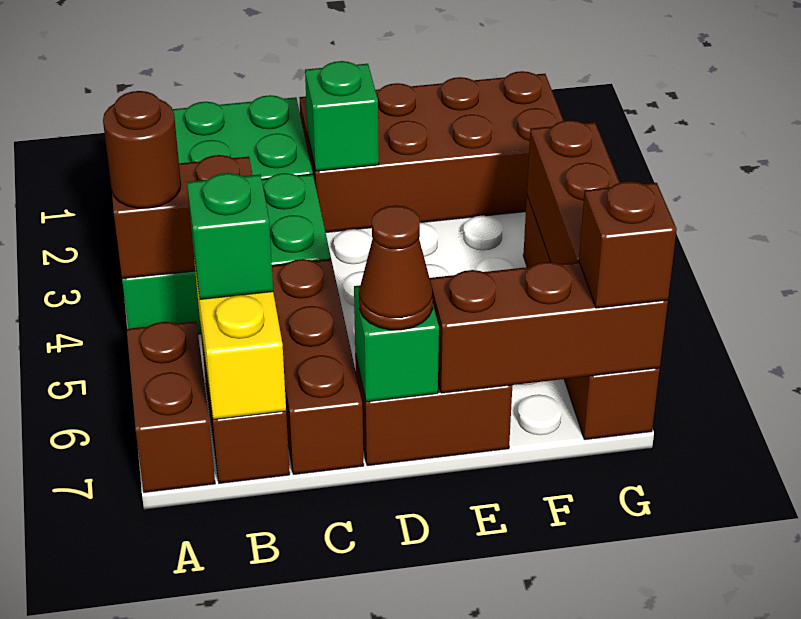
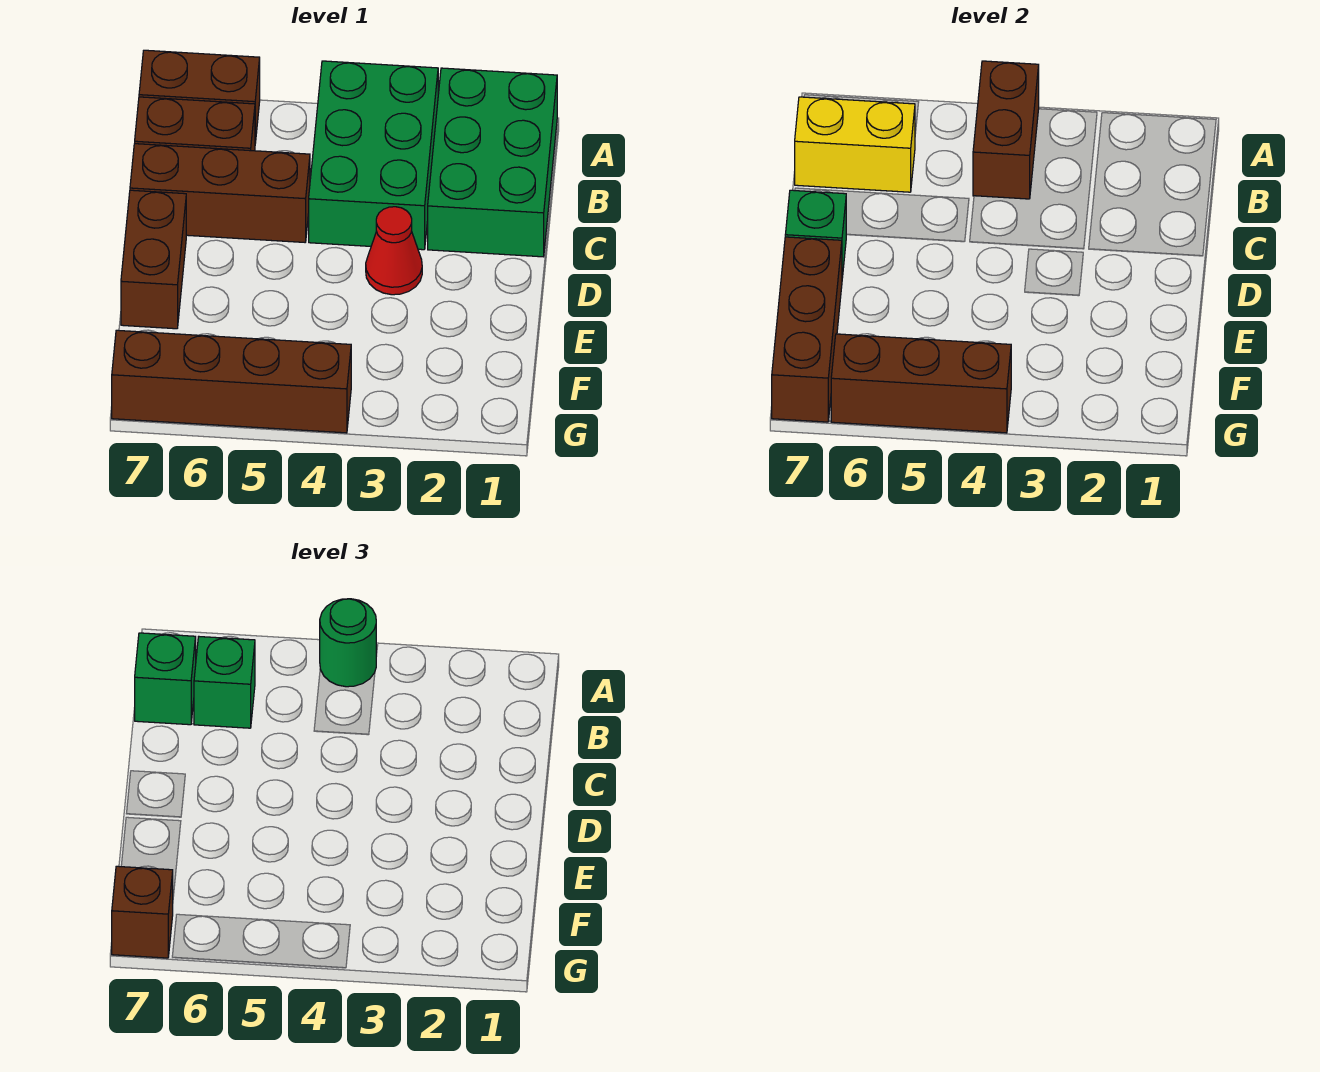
brown round brick A4 level 3 -> green round brick A4 level 3
brown brick D1:G2 level 1 -> none
green brick D2 level 2 -> green brick B7 level 3
none -> red cone D3 level 1
brown cone D7 level 3 -> none

